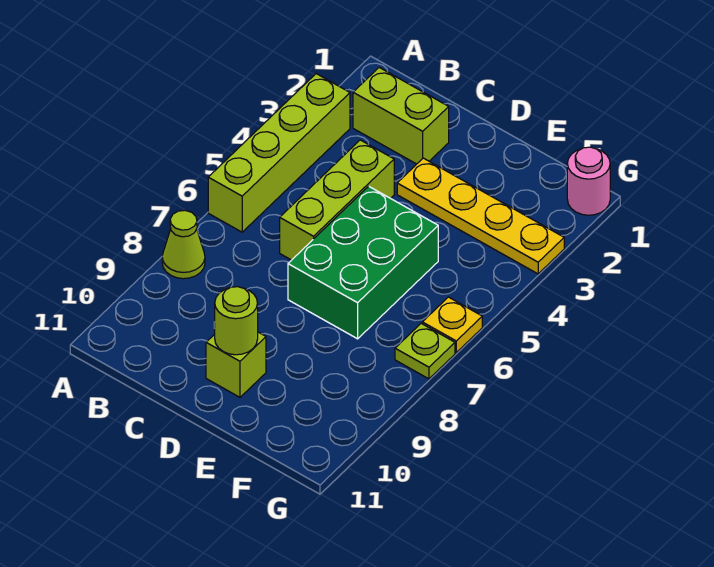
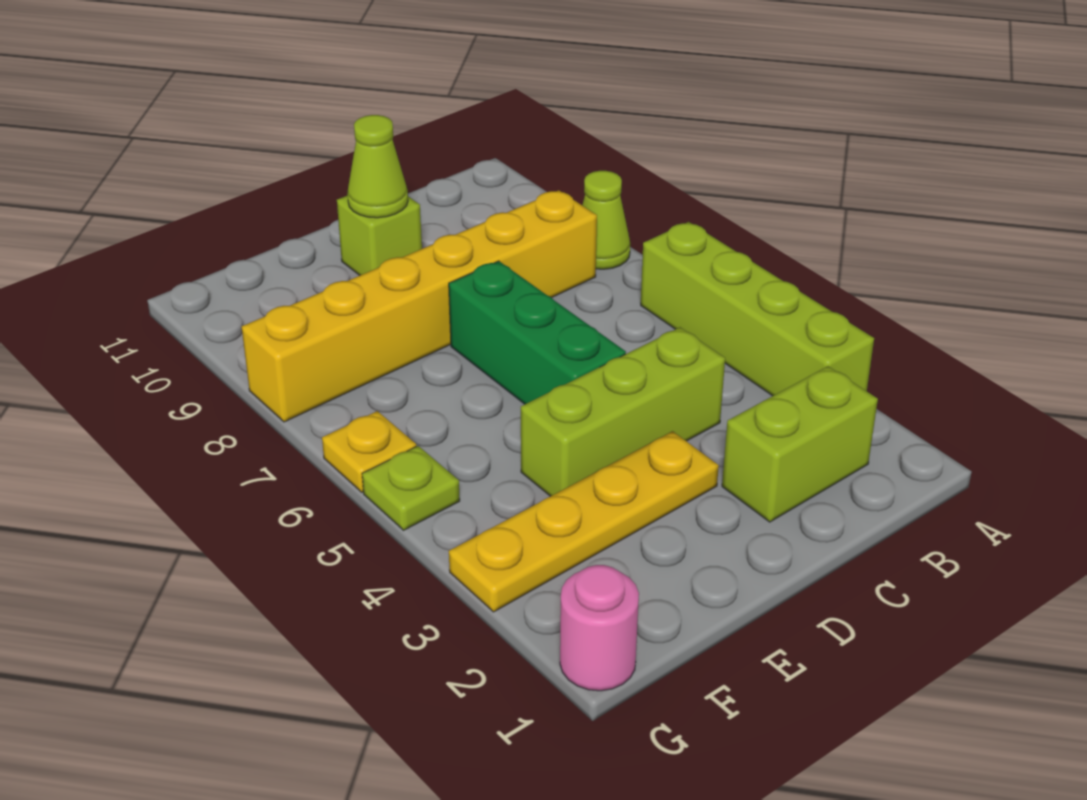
none -> yellow brick B8:G8 level 1
lime brick C4:C6 level 1 -> lime brick C4:E4 level 1
green brick D5:E7 level 1 -> green brick D5:D7 level 1
lime round brick D10 level 2 -> lime cone D10 level 2
lime plate G7 level 1 -> lime plate G5 level 1

